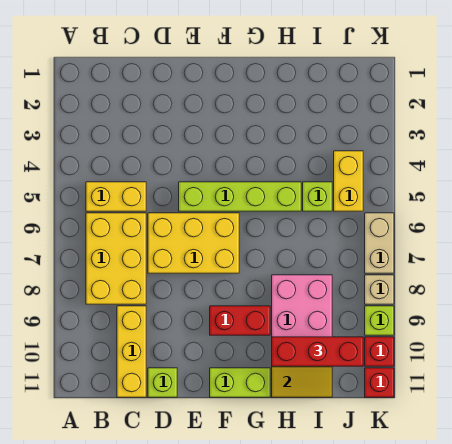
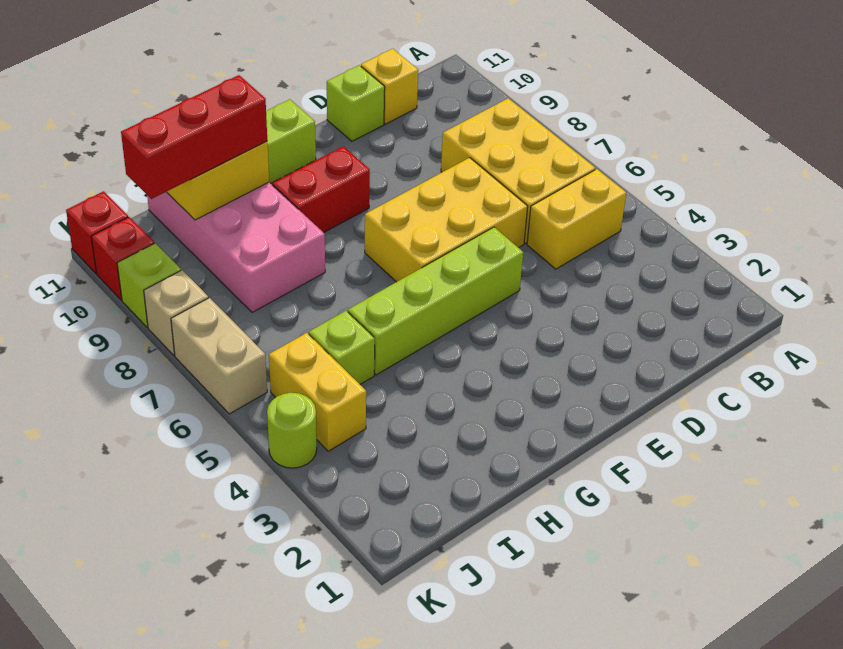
yellow brick C9:C11 level 1 -> yellow brick C11 level 1
none -> lime round brick K4 level 1

